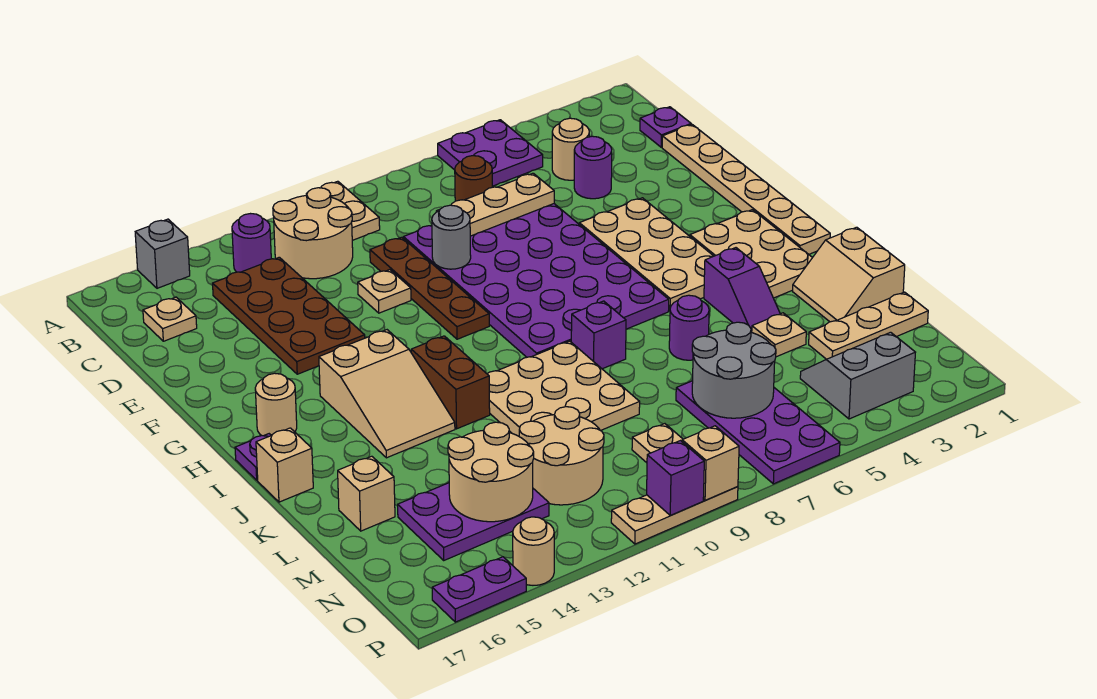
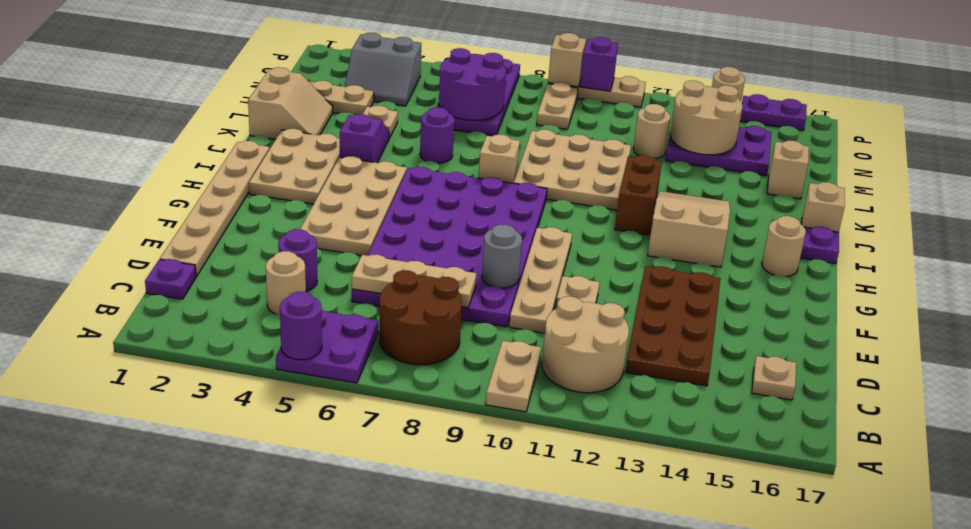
grey brick A15 level 1 -> none
purple round brick B13 level 1 -> purple round brick A5 level 2
brown round brick C7 level 1 -> brown round brick B7:C8 level 1
brown plate D10:G10 level 1 -> tan plate D10:G10 level 1
purple brick J8 level 1 -> tan brick J8 level 1
grey round brick M6:N7 level 2 -> purple round brick M6:N7 level 2
tan round brick M11:N12 level 1 -> tan round brick M12 level 1

